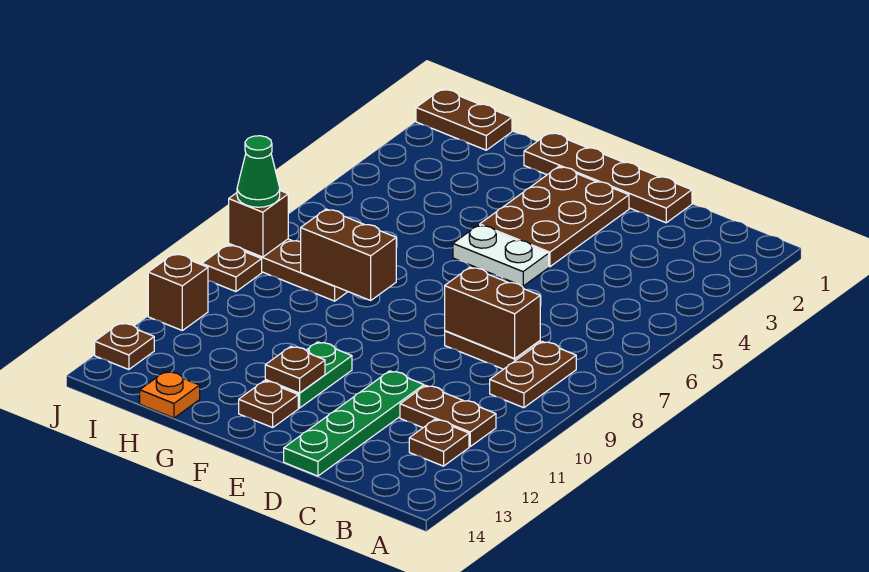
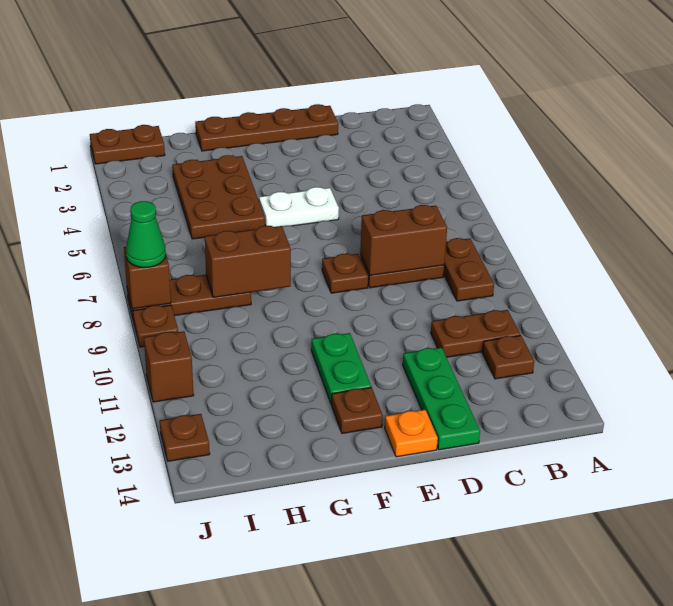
green plate D11:D14 level 1 -> green plate D12:D14 level 1
brown plate E2:F4 level 1 -> brown plate G3:H5 level 1
brown plate F12 level 2 -> brown plate E8 level 1
orange plate H14 level 1 -> orange plate E14 level 1

